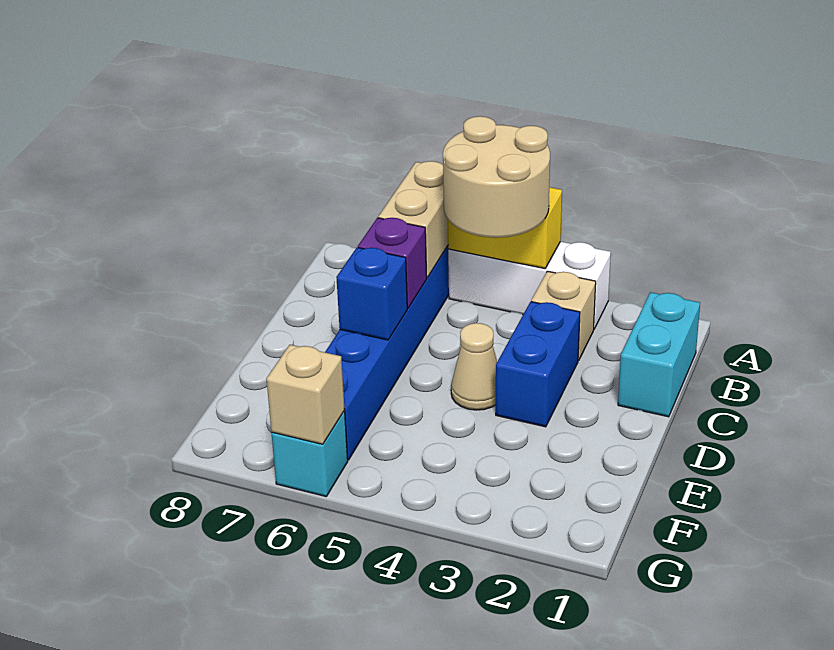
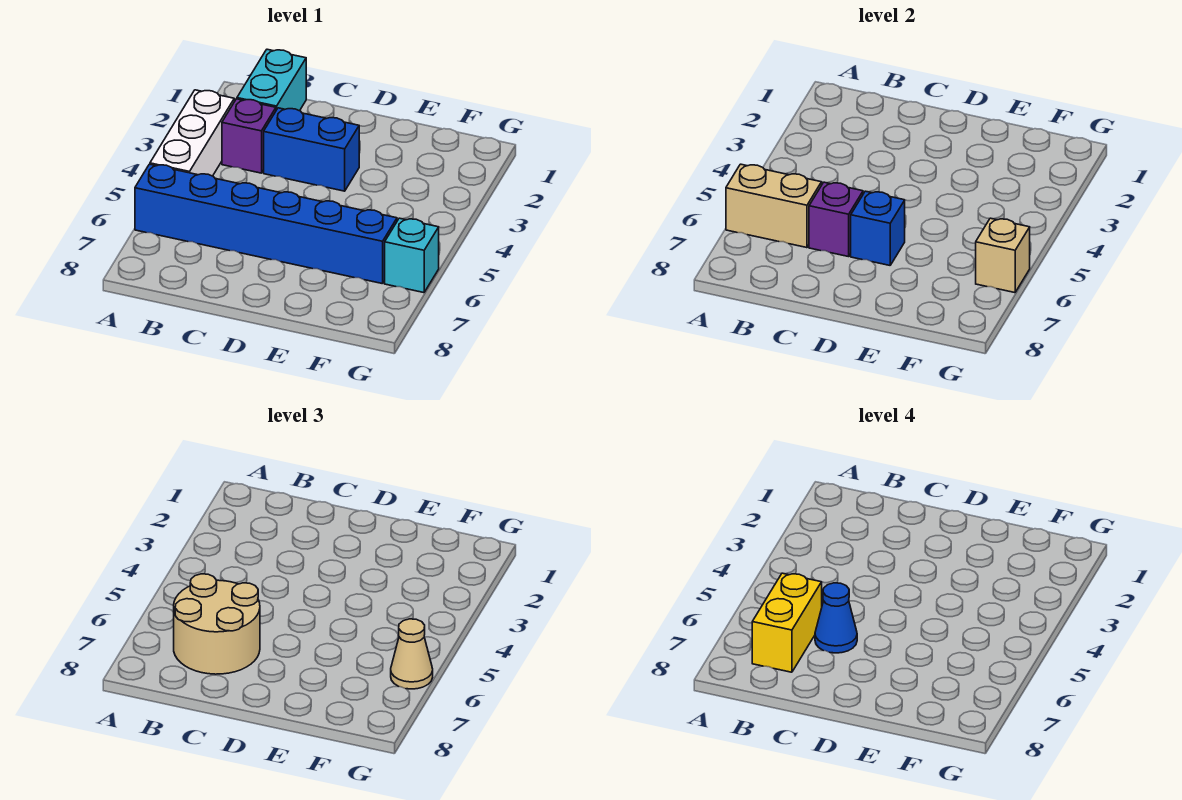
yellow brick A4:A5 level 2 -> yellow brick B6:B7 level 4
tan round brick A4:B5 level 3 -> tan round brick B6:C7 level 3
cyan brick B1:C1 level 1 -> cyan brick B1:B2 level 1
tan brick B3 level 1 -> purple brick B3 level 1
none -> blue cone C6 level 4
tan cone D4 level 1 -> tan cone G6 level 3

